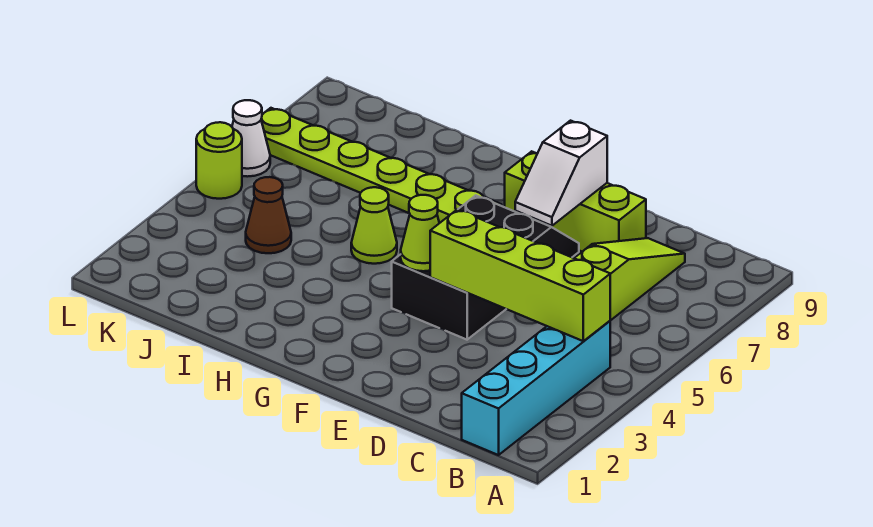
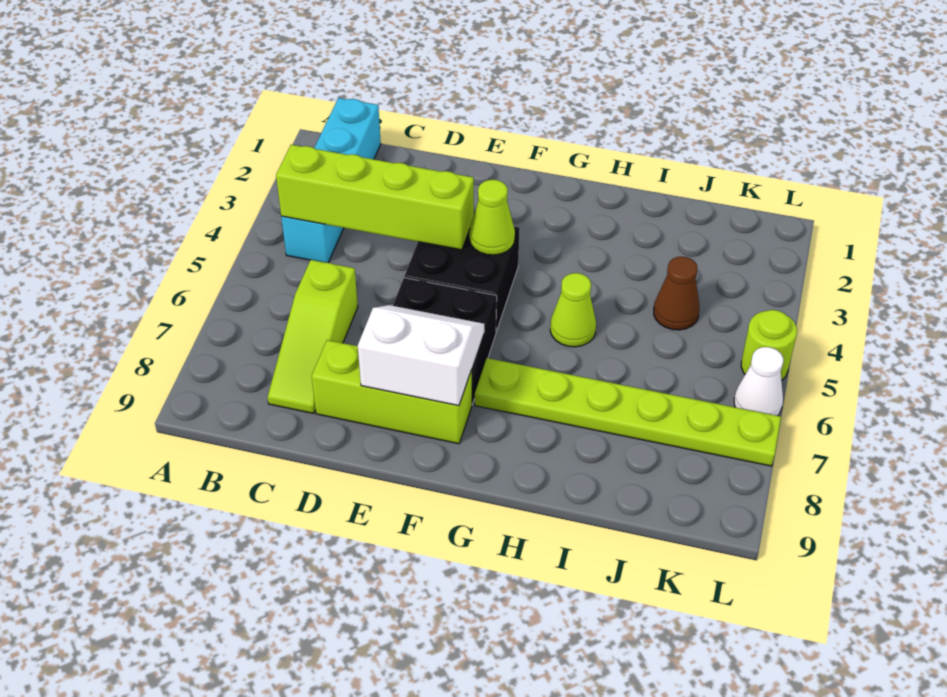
white slope E7:E8 level 2 top 8 -> white slope E7:F8 level 2 top 8

